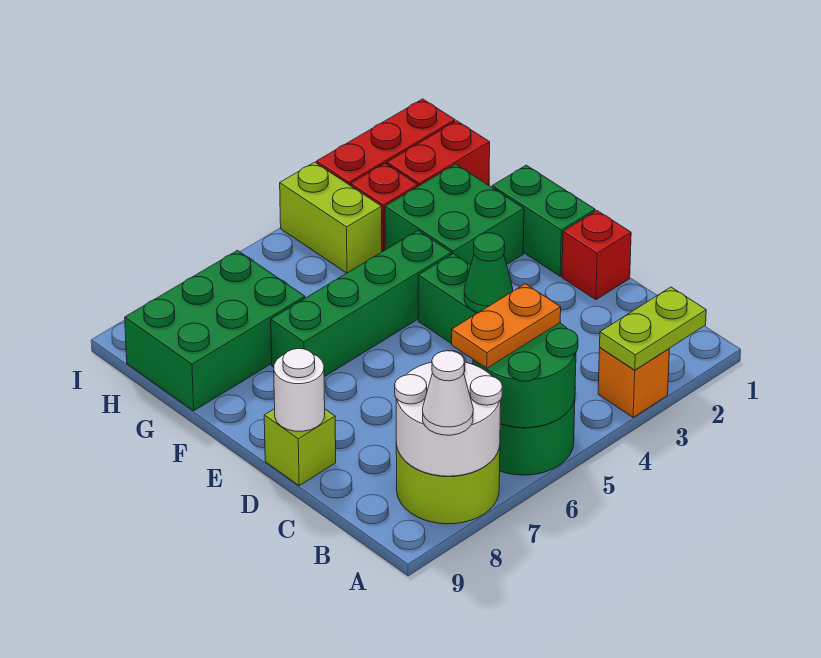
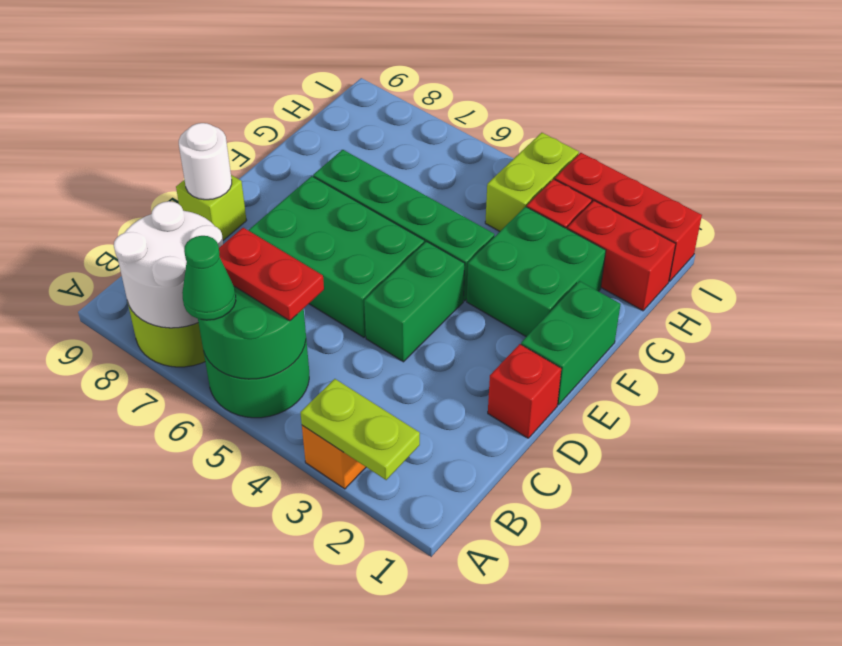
white cone A8 level 3 -> none
orange plate B5:B6 level 3 -> red plate B5:B6 level 3
green cone D4 level 2 -> green cone A6 level 3
green brick G7:H9 level 1 -> green brick D5:E7 level 1

